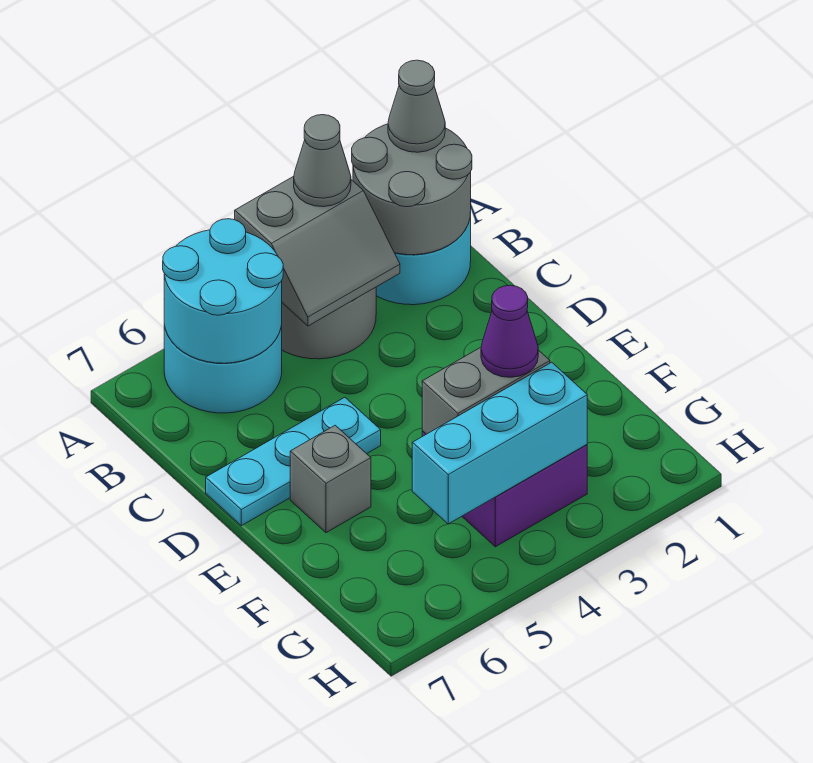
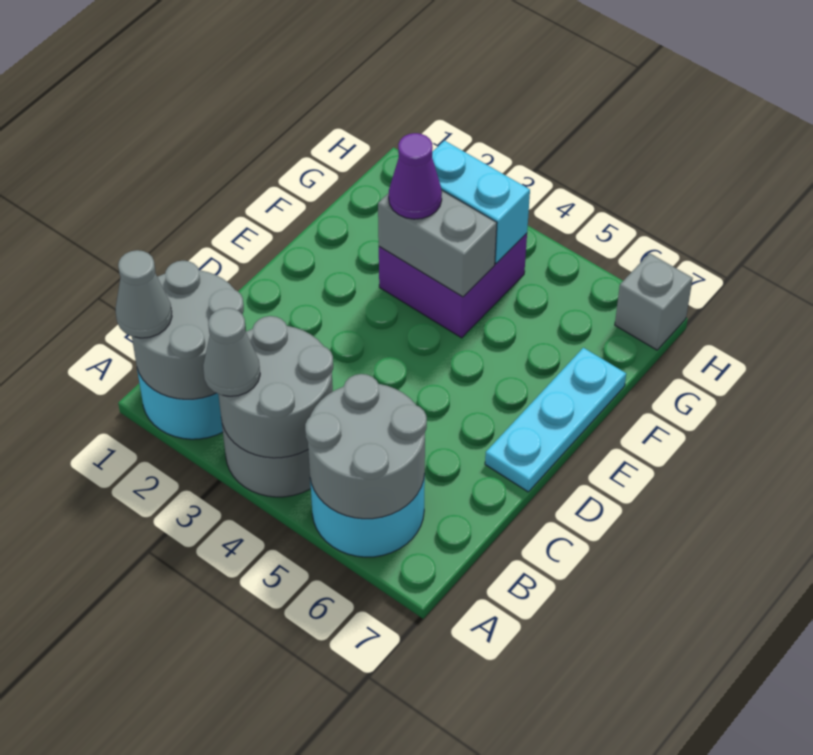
grey slope A3:B4 level 2 top A -> grey round brick A3:B4 level 2
cyan round brick A5:B6 level 2 -> grey round brick A5:B6 level 2
cyan plate D5:D7 level 1 -> cyan plate D7:F7 level 1
grey brick E6 level 1 -> grey brick H7 level 1
cyan brick G3:G5 level 2 -> cyan brick G3:G4 level 2

